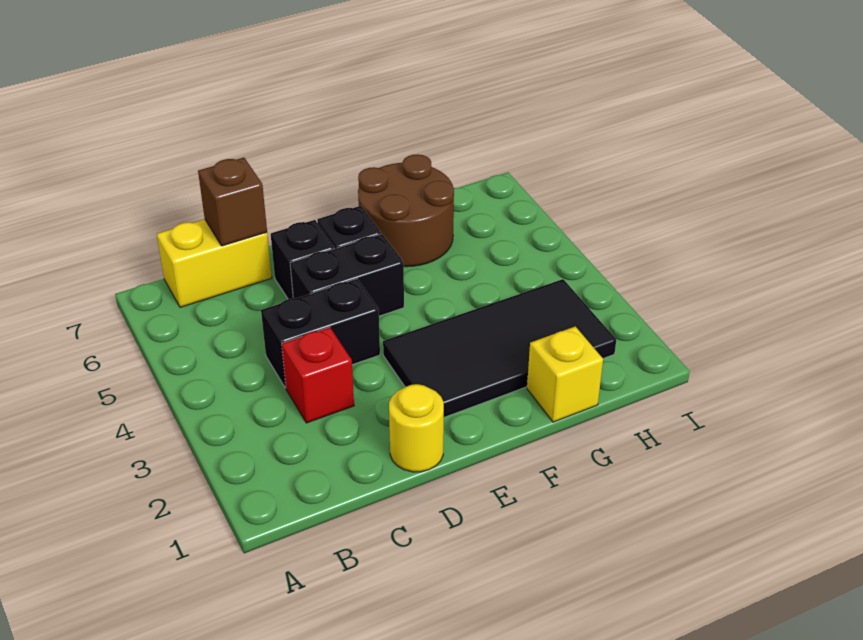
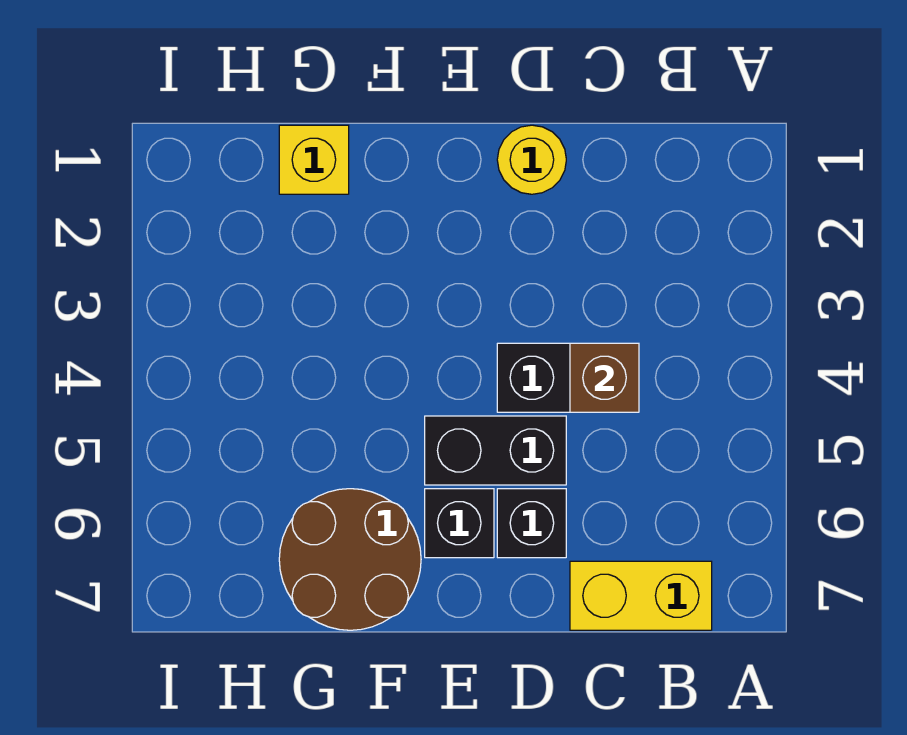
red brick C3 level 1 -> none
brown brick C7 level 2 -> brown brick C4 level 2
black tile E2:H3 level 1 -> none

